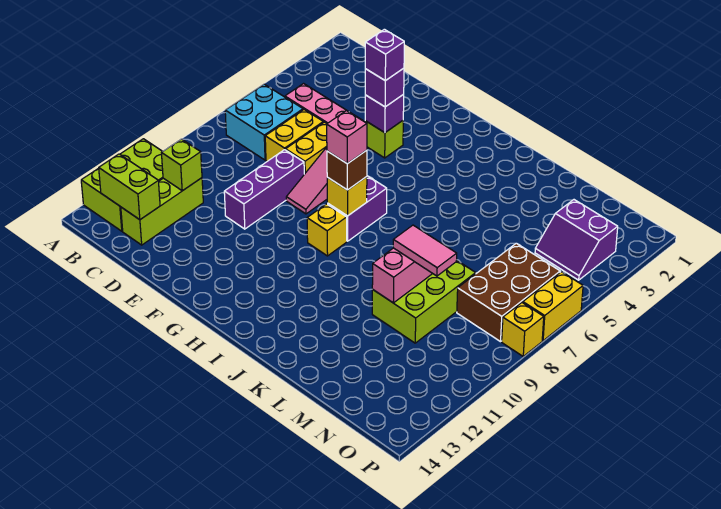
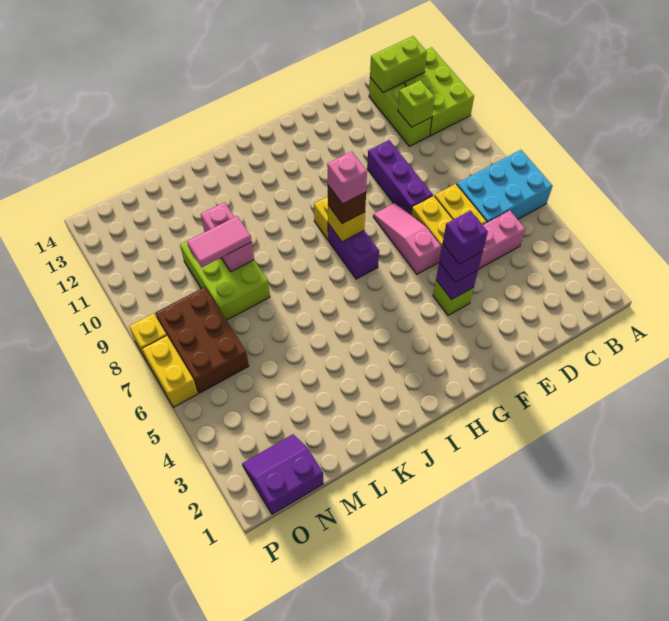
cyan brick B6:C7 level 1 -> cyan brick A6:C7 level 1
purple slope N3:O4 level 1 top 3 -> purple slope N1:O2 level 1 top 1

